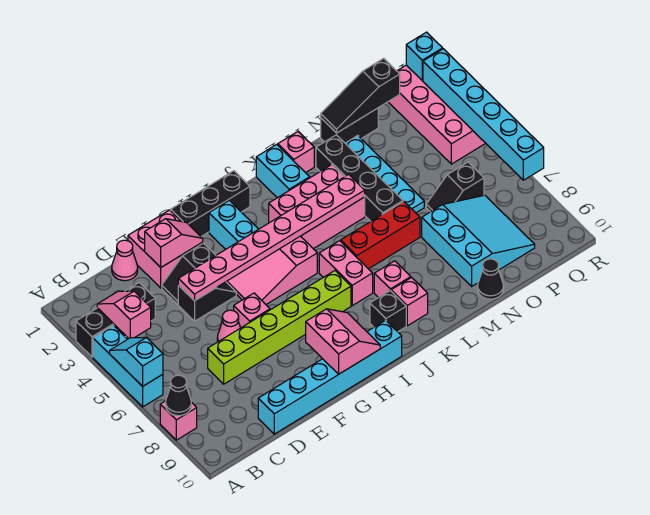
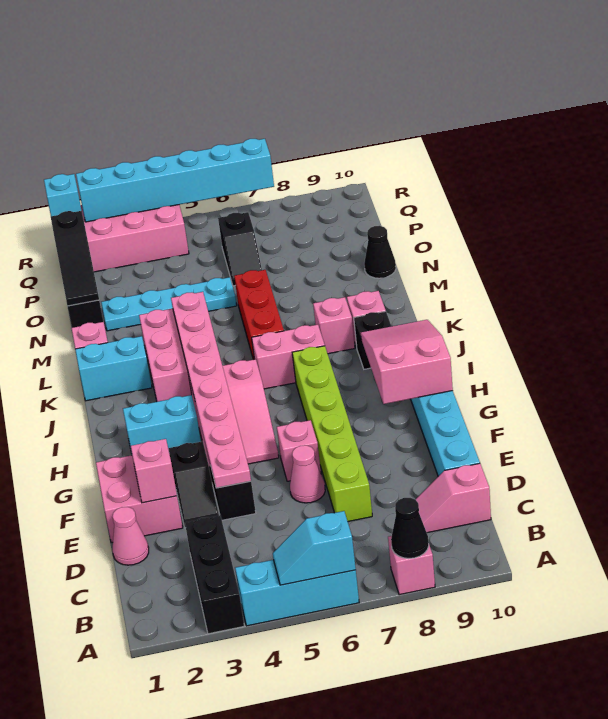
pink slope B3:B4 level 2 top 4 -> pink slope C9:C10 level 1 top 10
black brick G1:I1 level 1 -> none
pink slope G9:H10 level 2 top G -> pink slope G9:I10 level 2 top G
black brick M2:M5 level 1 -> none
cyan slope N7:P9 level 1 top N -> none

